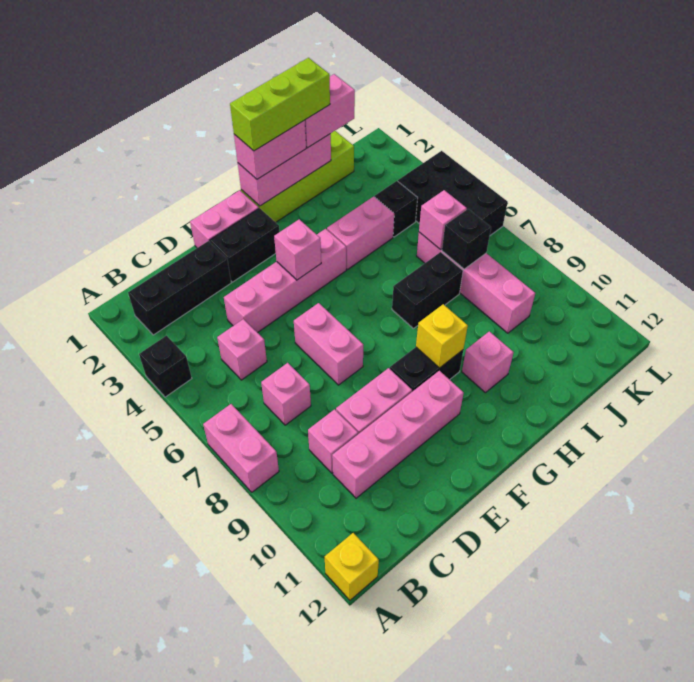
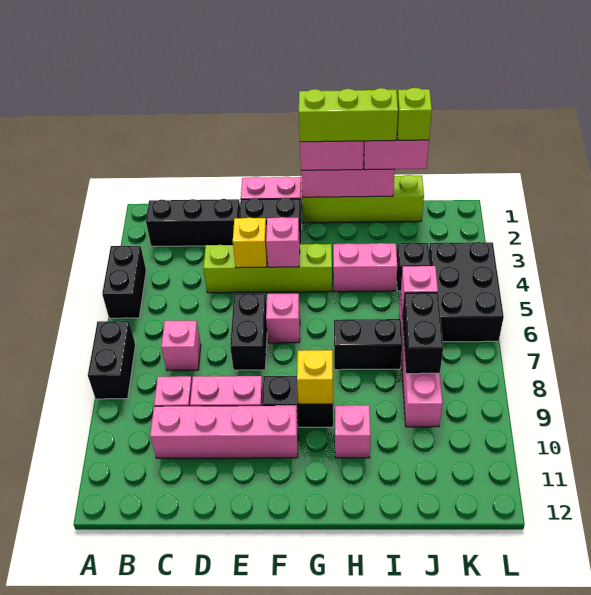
black brick A4 level 1 -> black brick A4:A5 level 1
pink brick A7:A8 level 1 -> black brick A7:A8 level 1
yellow brick A12 level 1 -> yellow brick E4 level 2
pink brick C5 level 1 -> pink brick F6 level 1
pink brick D4:G4 level 1 -> lime brick D4:G4 level 1
pink brick E6:E7 level 1 -> black brick E6:E7 level 1
none -> lime brick J1 level 4
black brick J7 level 2 -> black brick J7:J8 level 2

